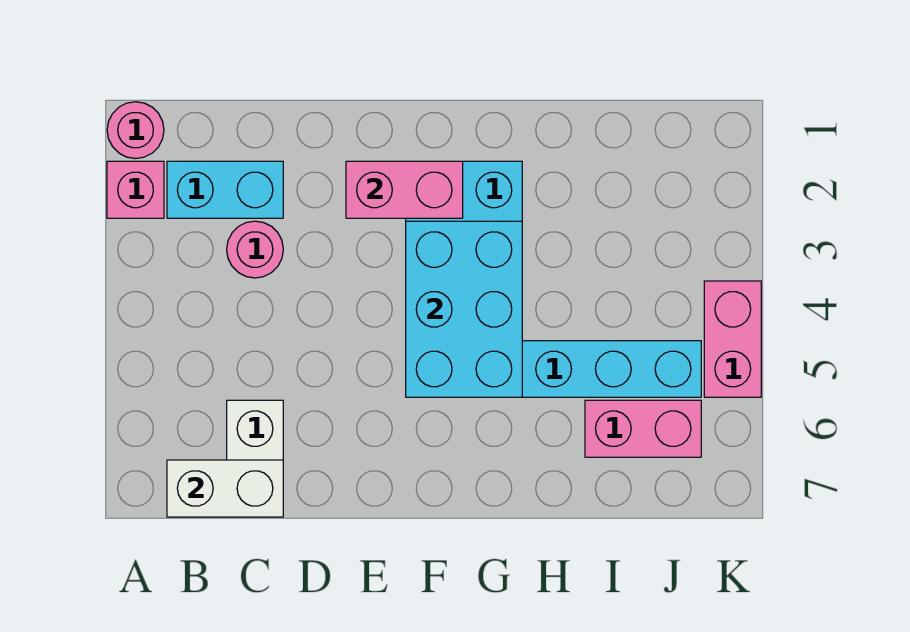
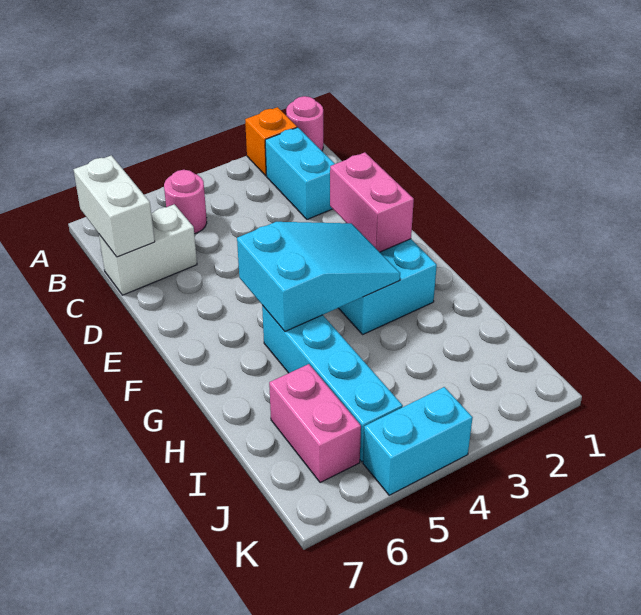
pink brick A2 level 1 -> orange brick A2 level 1
pink round brick C3 level 1 -> pink round brick B5 level 1
cyan brick F3:G5 level 2 -> cyan slope F3:G5 level 2 top 5
pink brick K4:K5 level 1 -> cyan brick K4:K5 level 1

